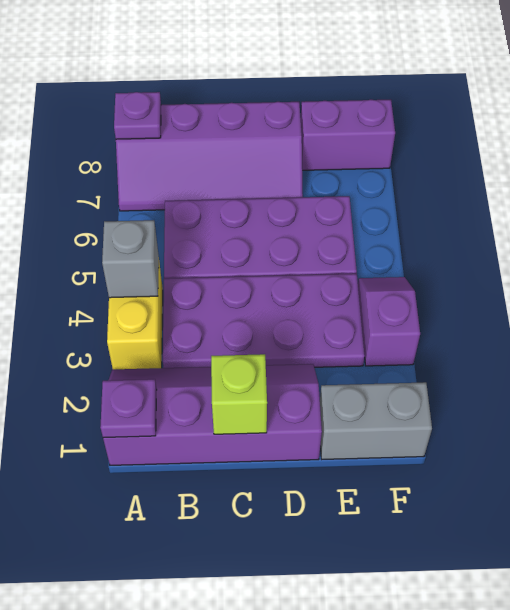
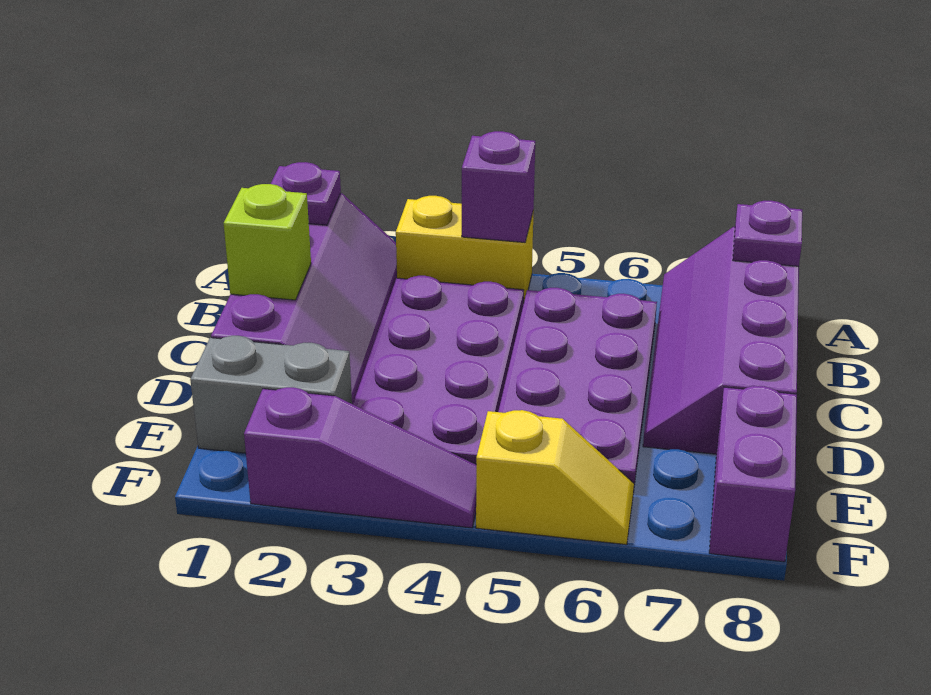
grey brick A4 level 2 -> purple brick A4 level 2
grey brick E1:F1 level 1 -> grey brick E1:E2 level 1
purple slope F3:F4 level 1 top 3 -> purple slope F2:F4 level 1 top 2
none -> yellow slope F5:F6 level 1 top 5

